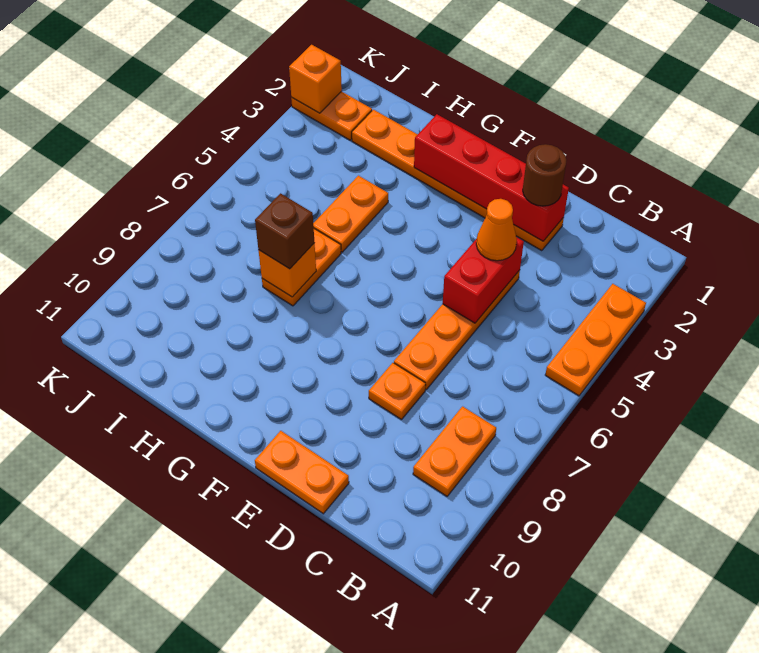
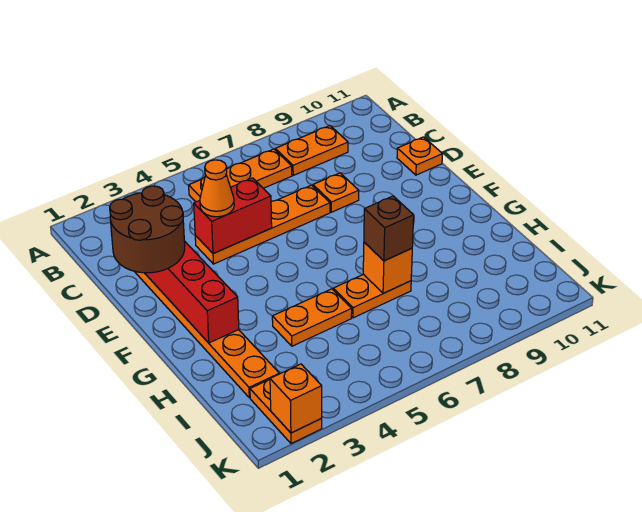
orange plate A3:A5 level 1 -> orange plate B5:B7 level 1
brown round brick D2 level 3 -> brown round brick D1:E2 level 3
orange plate D11:E11 level 1 -> orange plate D11 level 1

